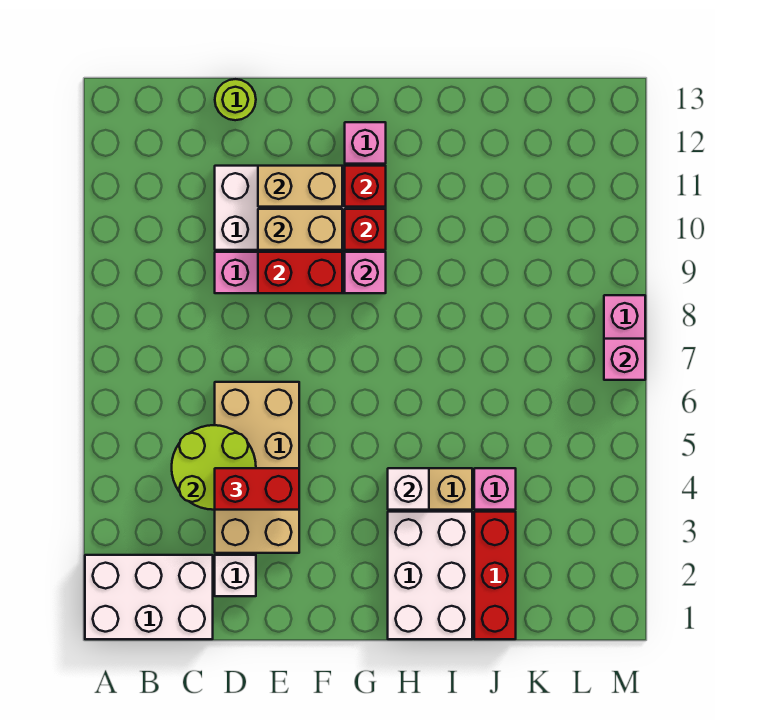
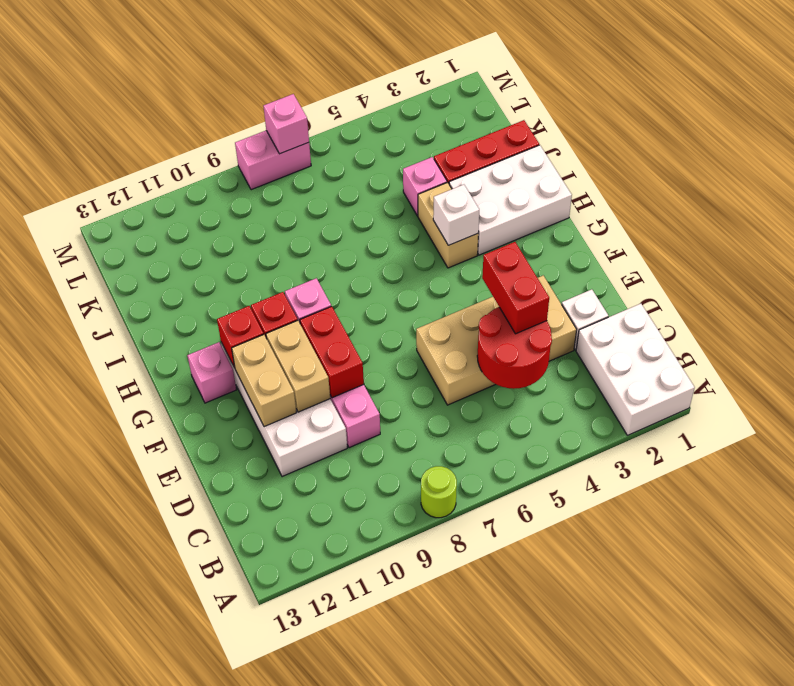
lime round brick C4:D5 level 2 -> red round brick C4:D5 level 2
lime round brick D13 level 1 -> lime round brick A8 level 1

